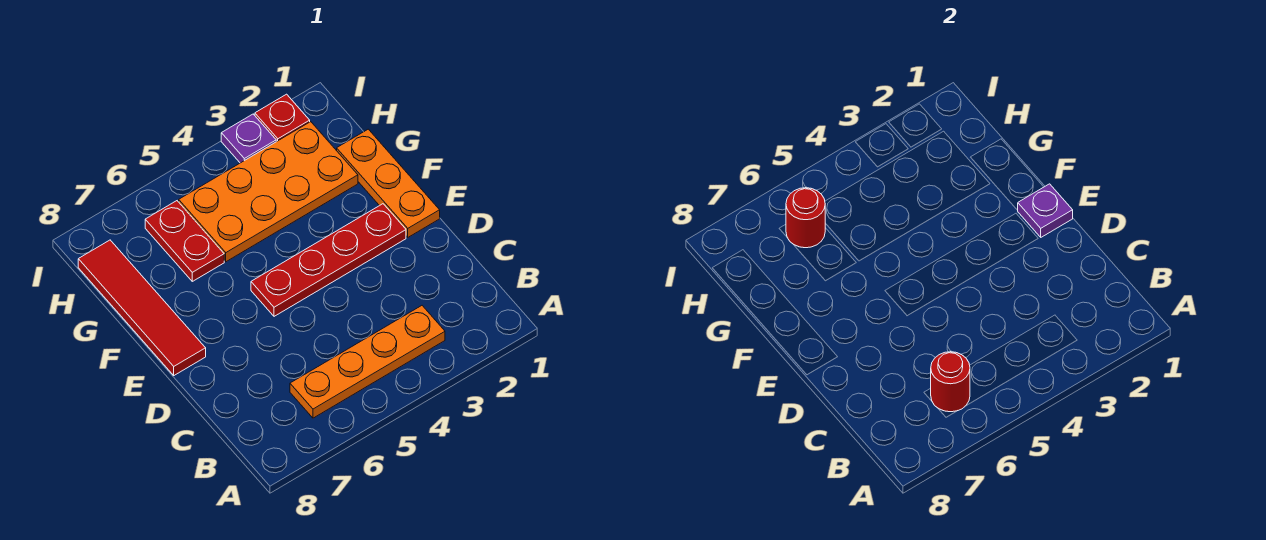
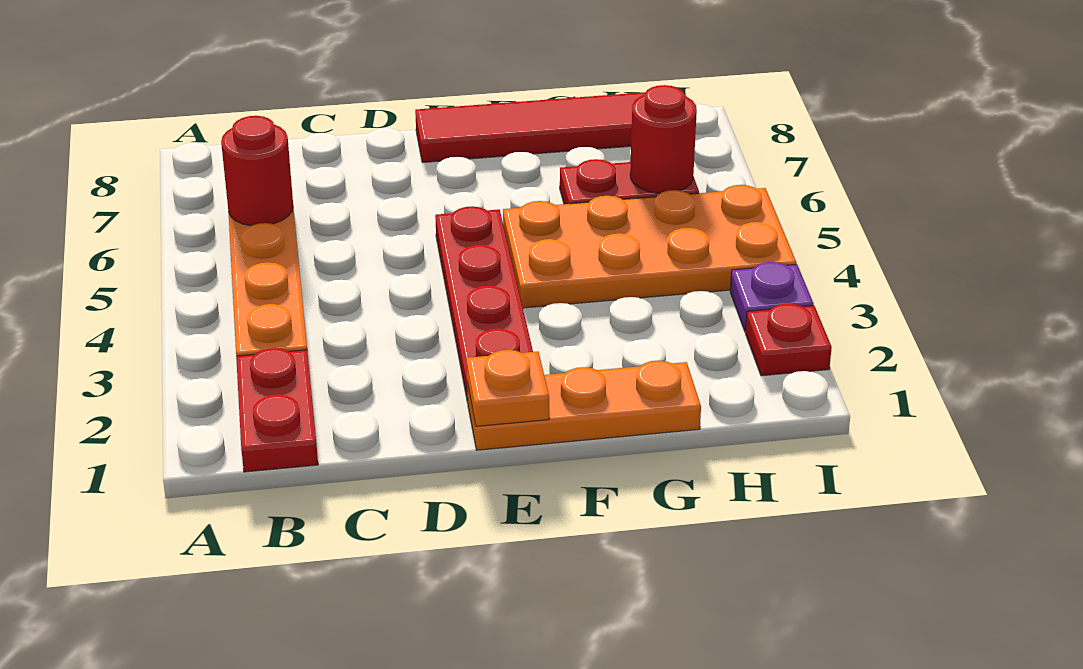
none -> red plate B1:B2 level 1
purple plate E1 level 2 -> orange plate E1 level 2
orange plate G2:H5 level 1 -> orange plate F4:I5 level 1

